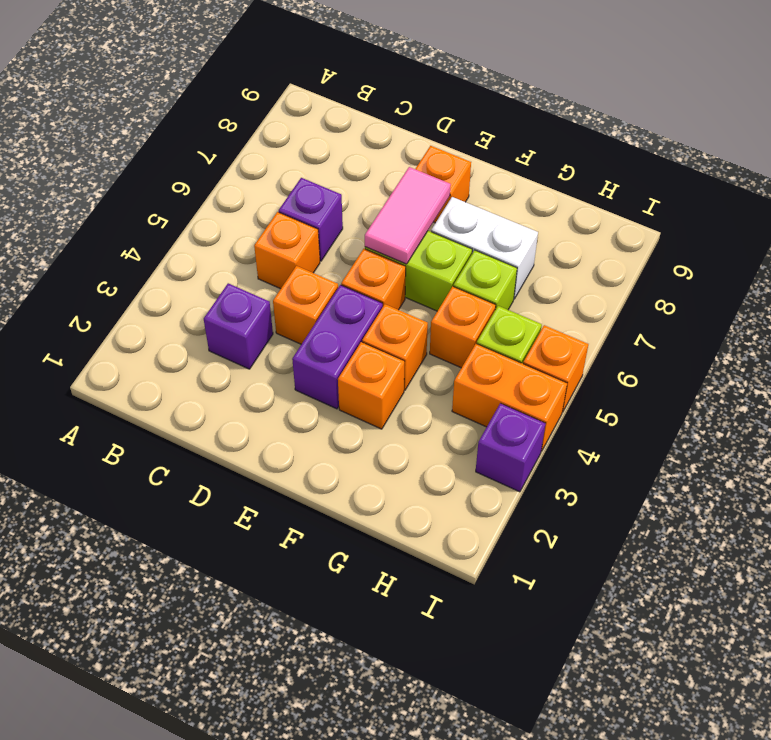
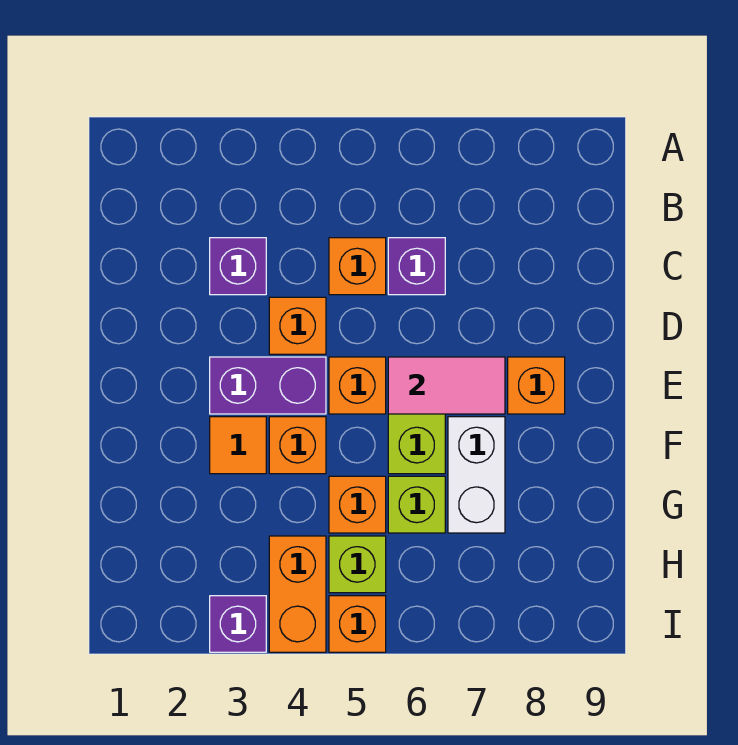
orange brick F3 level 1 -> orange tile F3 level 1

